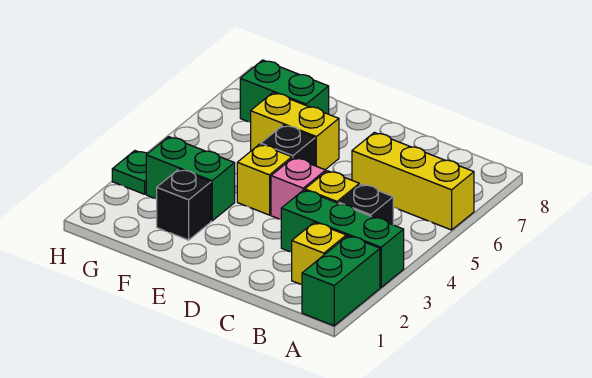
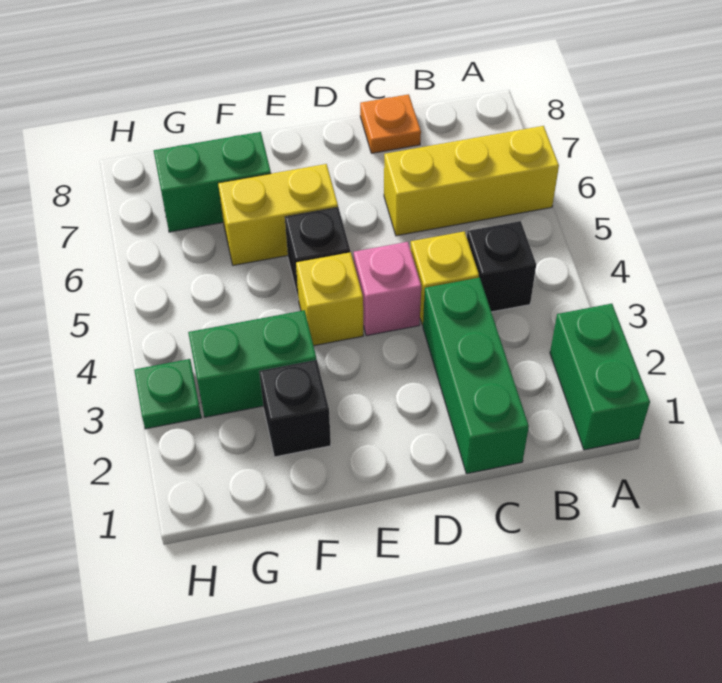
green brick A3:C3 level 1 -> green brick C1:C3 level 1
yellow brick B2 level 1 -> none
none -> orange plate C8 level 1

